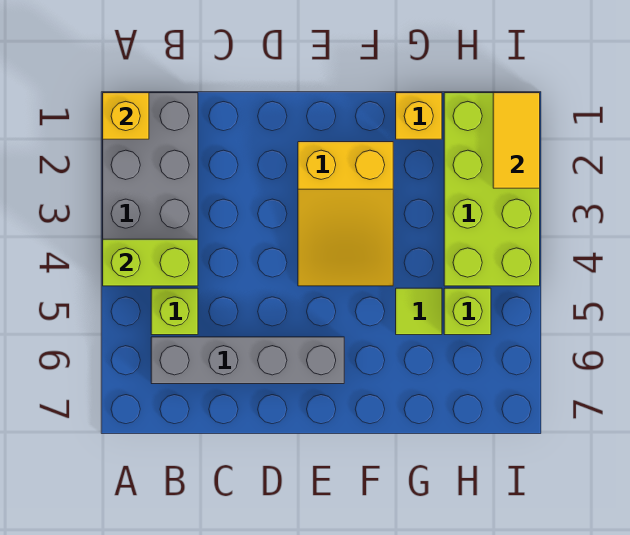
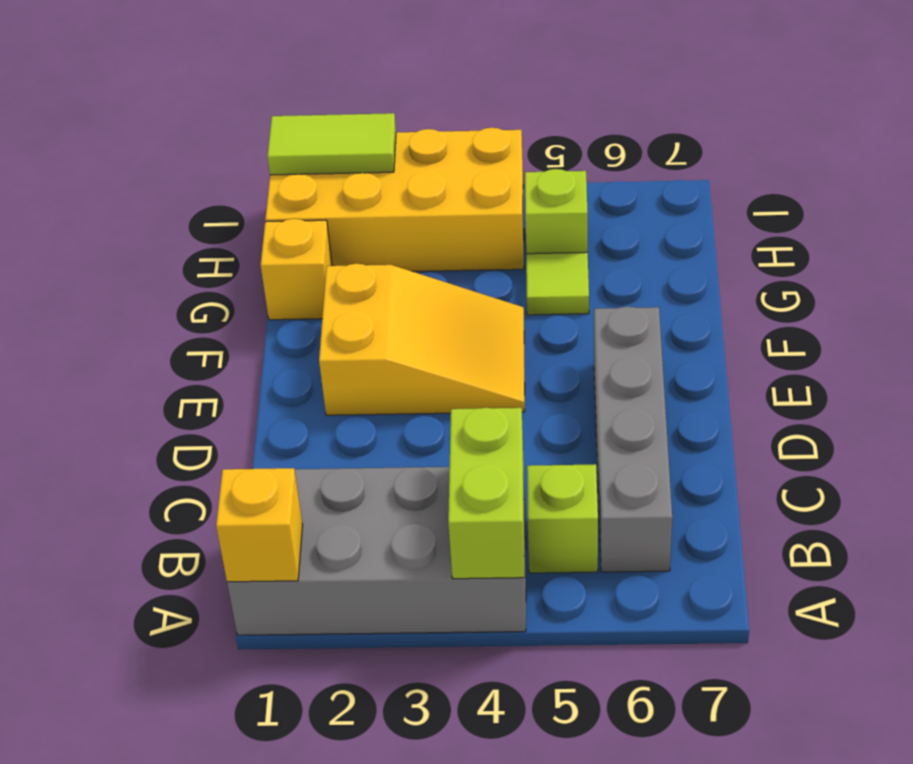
lime brick H1:I4 level 1 -> yellow brick H1:I4 level 1
yellow tile I1:I2 level 2 -> lime tile I1:I2 level 2

